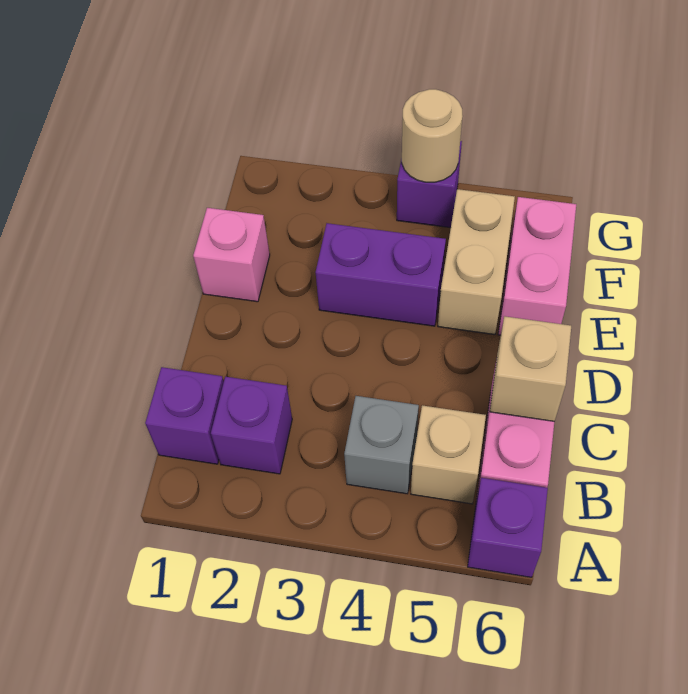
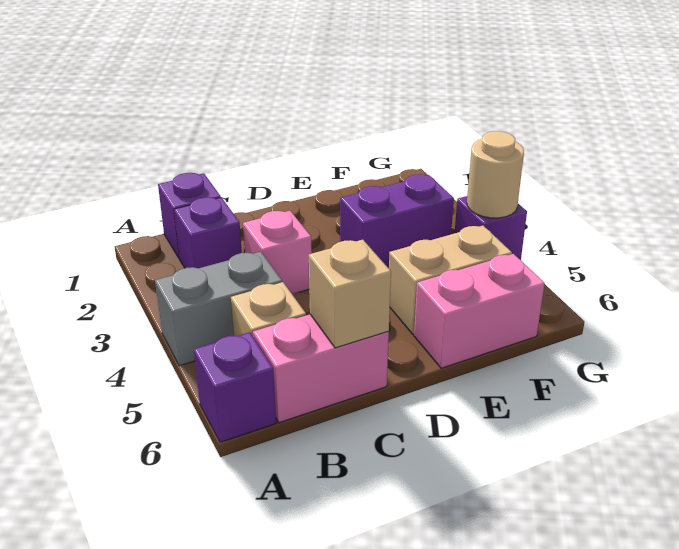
grey brick B4 level 1 -> grey brick A4:B4 level 1
pink brick E1 level 1 -> pink brick C3 level 1
purple brick E3:E4 level 1 -> purple brick E3:F3 level 1

